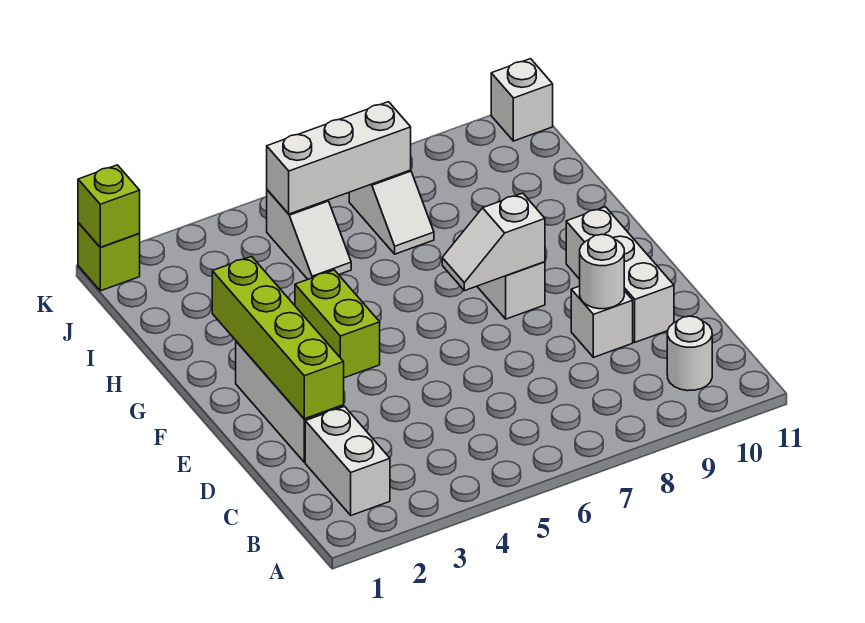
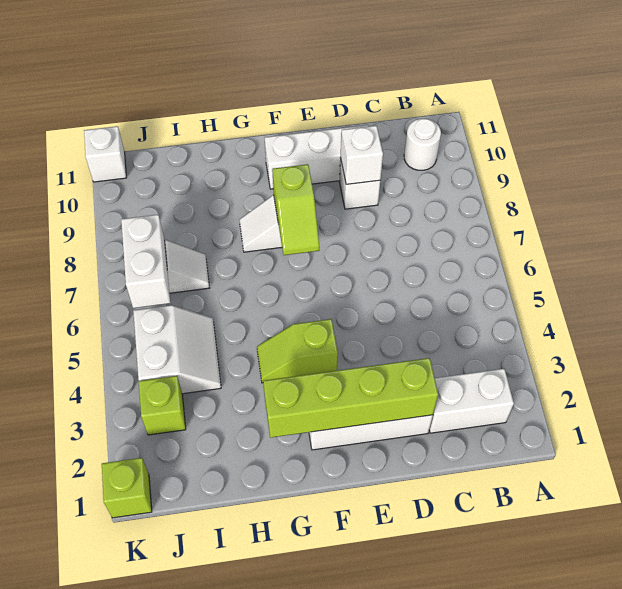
white round brick D9 level 2 -> white brick D9 level 2
lime brick F4:G4 level 1 -> lime slope F4:G4 level 1 top F
white slope F7:F8 level 2 top 8 -> lime slope F7:F8 level 2 top 8
white slope I5:J5 level 1 top J -> white slope I4:J5 level 1 top J
white brick J5:J7 level 2 -> white brick J6:J7 level 2
lime brick K1 level 2 -> lime brick J3 level 1

